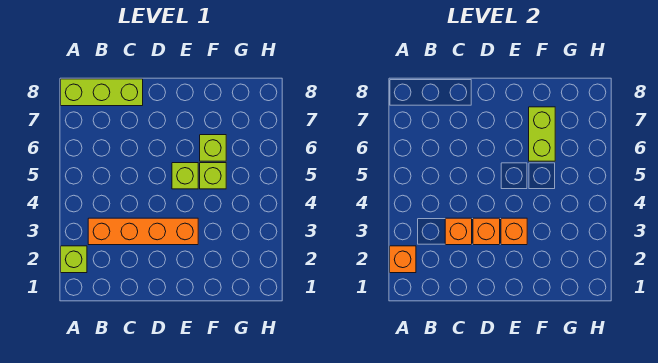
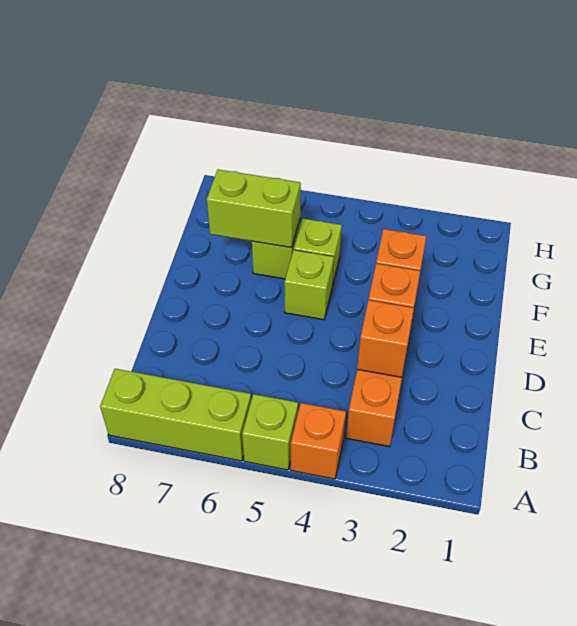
lime brick A2 level 1 -> lime brick A5 level 1
orange brick A2 level 2 -> orange brick A4 level 1
lime brick A8:C8 level 1 -> lime brick A6:A8 level 1

